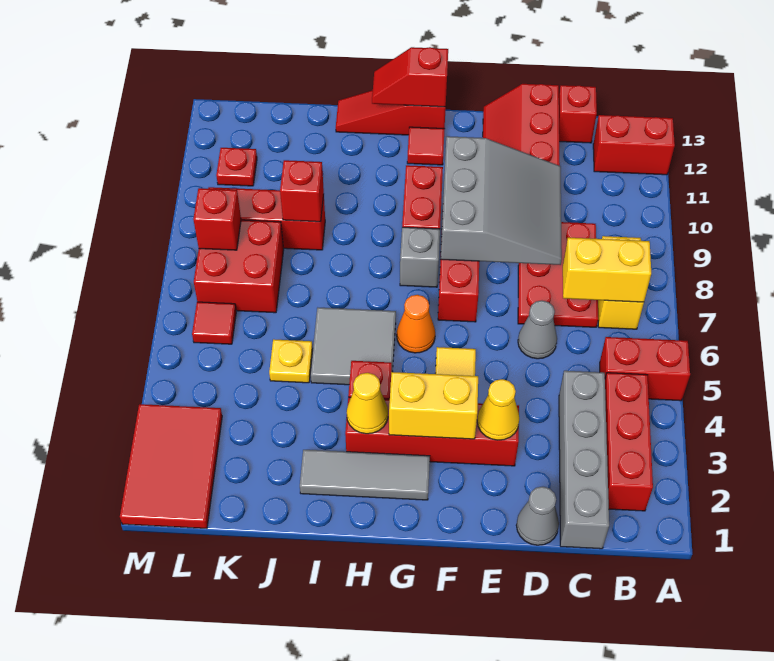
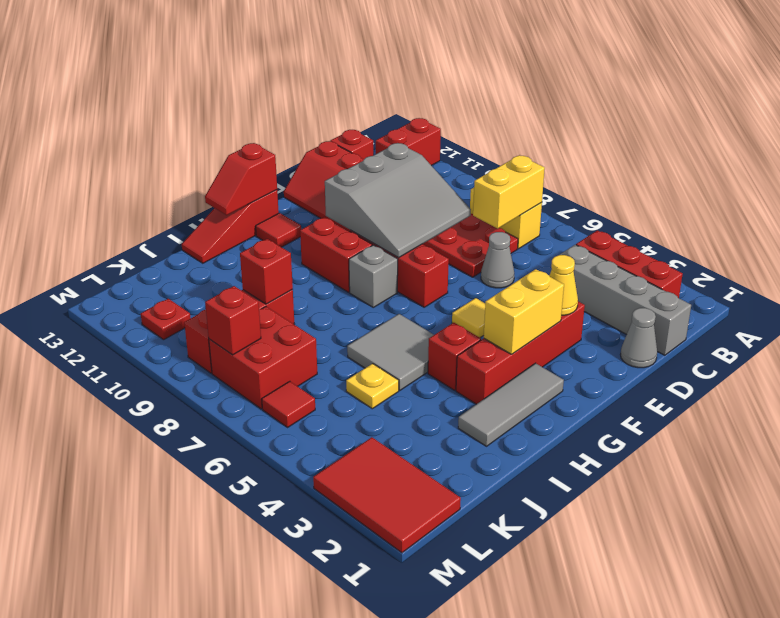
red brick A5:B5 level 1 -> none
grey slope D8:F10 level 2 top F -> grey slope D8:F10 level 2 top 10
orange cone G6 level 1 -> none
yellow cone H3 level 2 -> none

